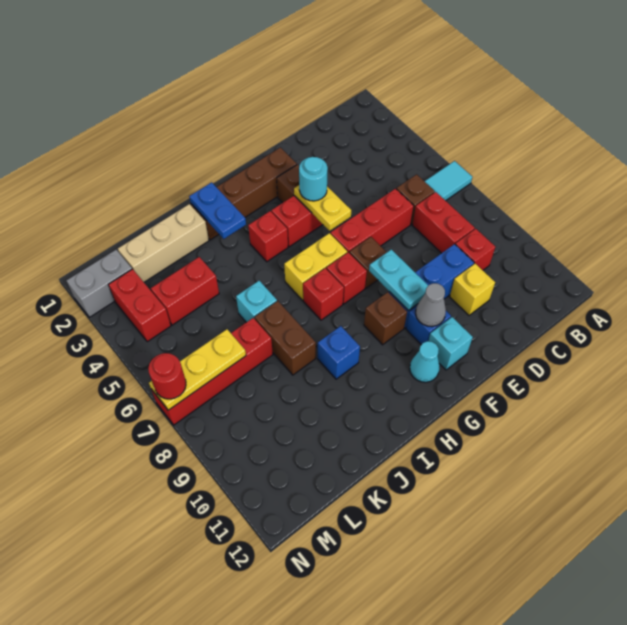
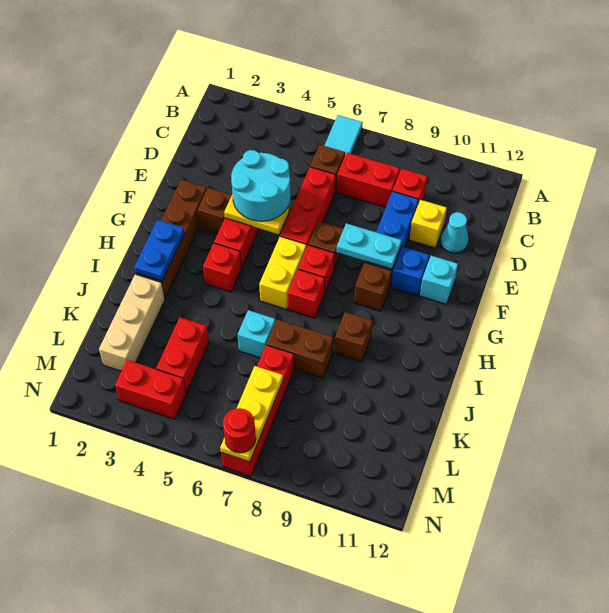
cyan round brick F4 level 3 -> cyan round brick E4:F5 level 3
grey cone F10 level 2 -> none
cyan cone G11 level 1 -> cyan cone D11 level 1
blue plate I2:I3 level 2 -> blue plate H2:I2 level 2
blue brick I9 level 1 -> brown brick I9 level 1
grey brick M2:N2 level 1 -> none

